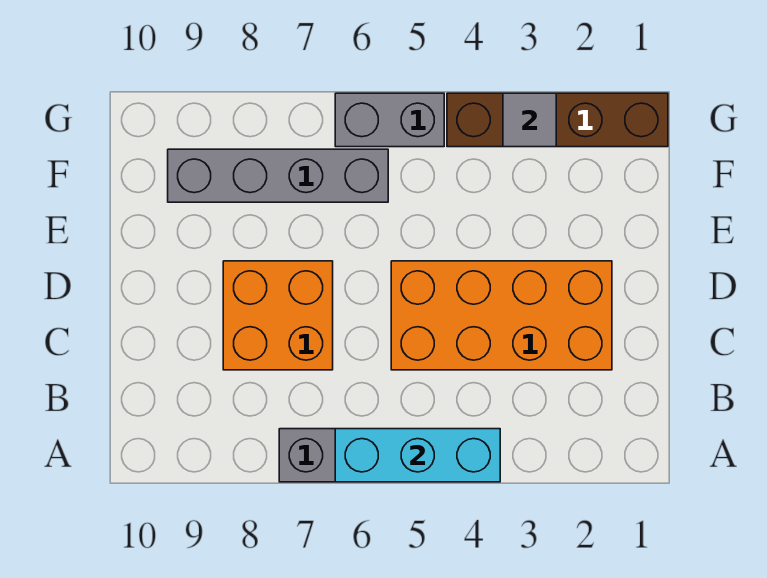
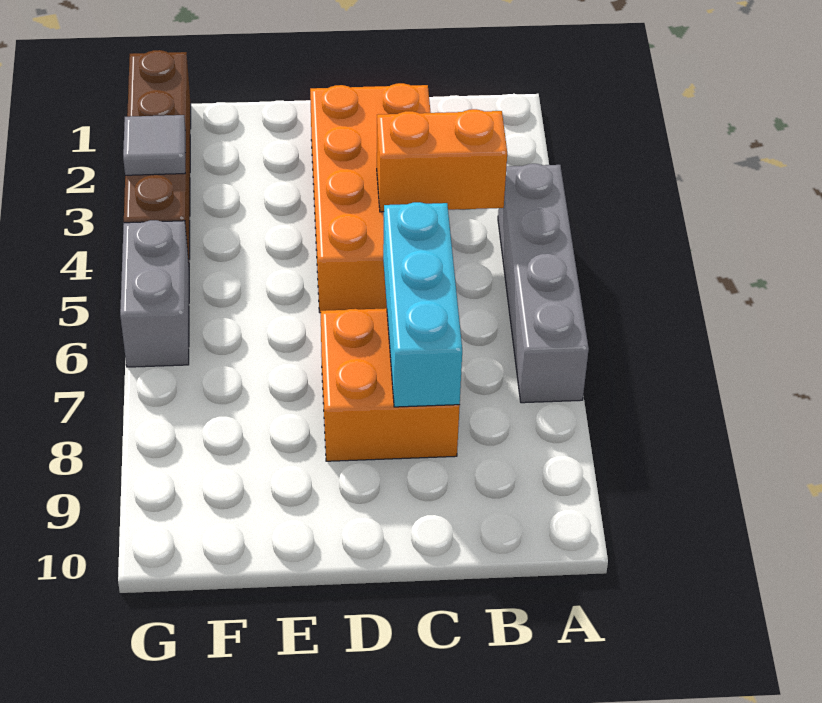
cyan brick A4:A6 level 2 -> cyan brick C6:C8 level 2
none -> orange brick B4:C4 level 2
grey brick F6:F9 level 1 -> none

